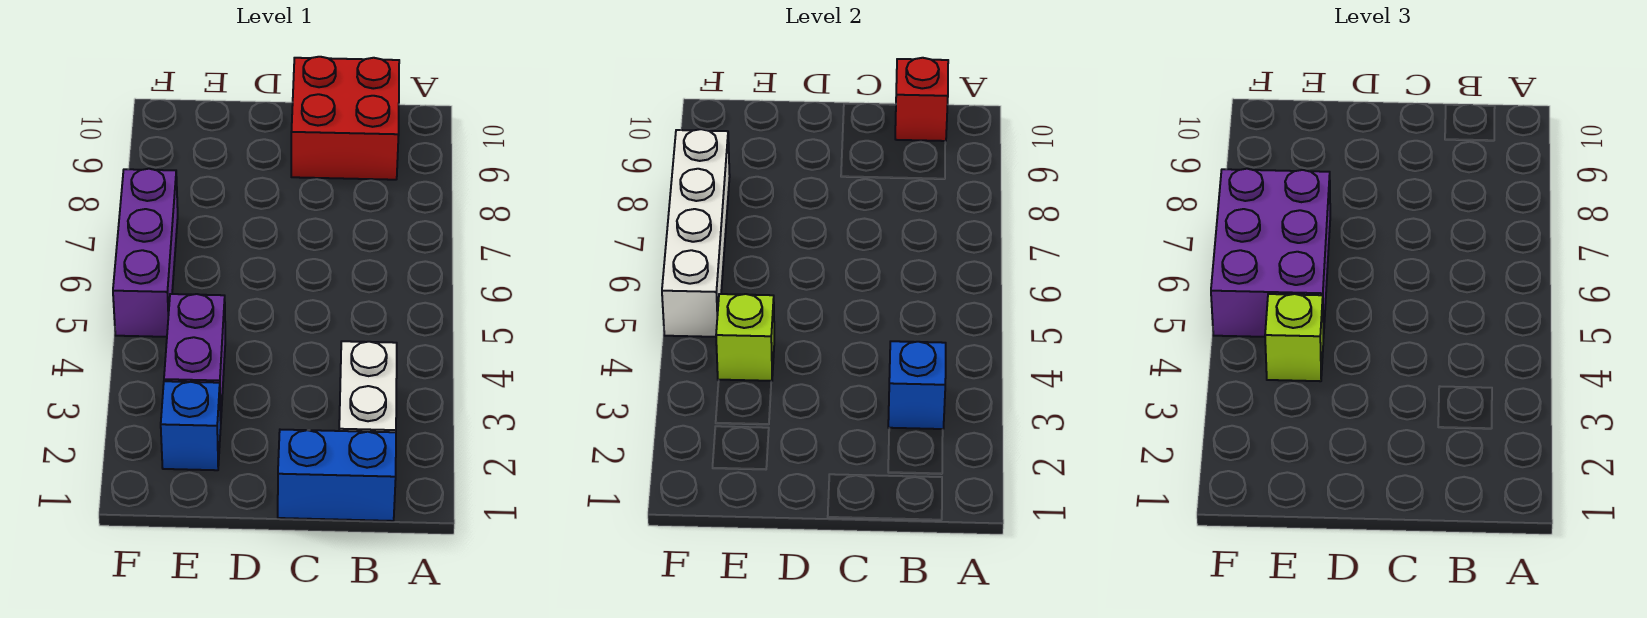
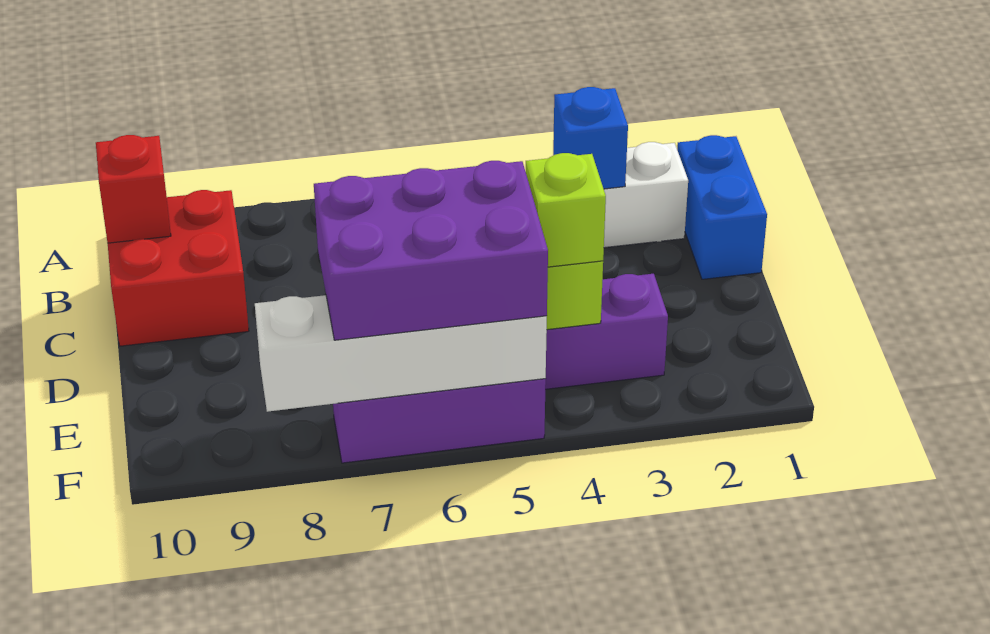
blue brick E2 level 1 -> none

